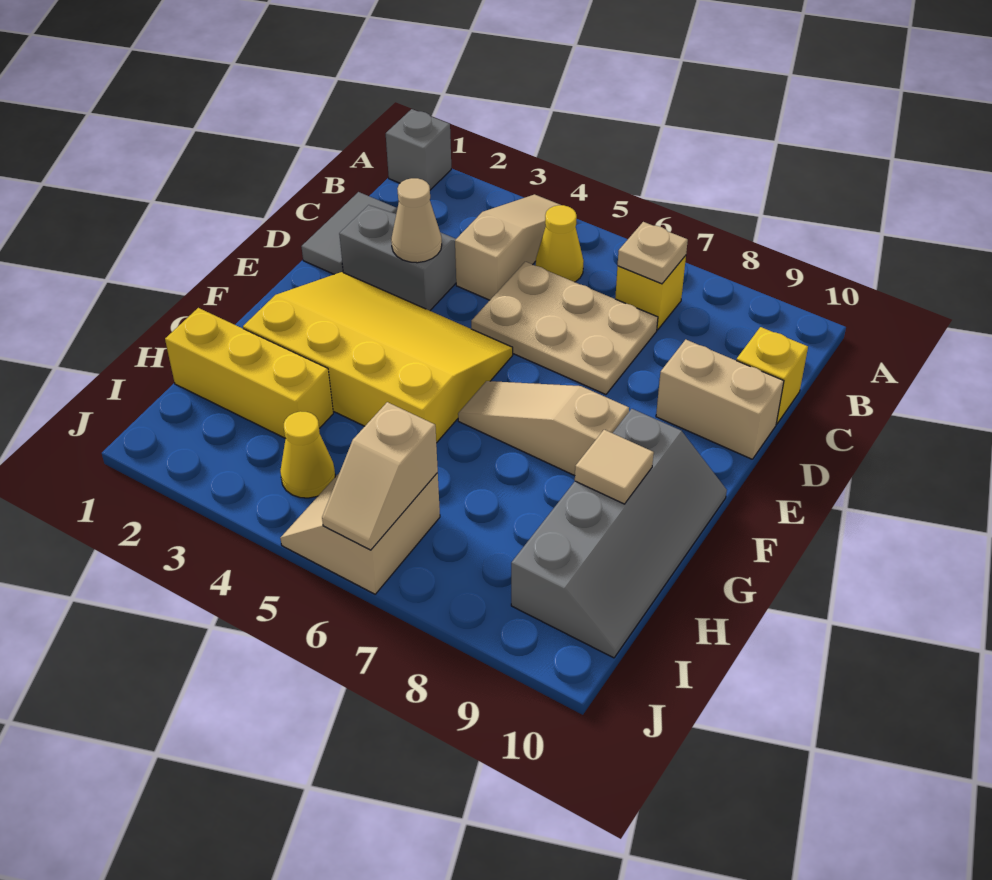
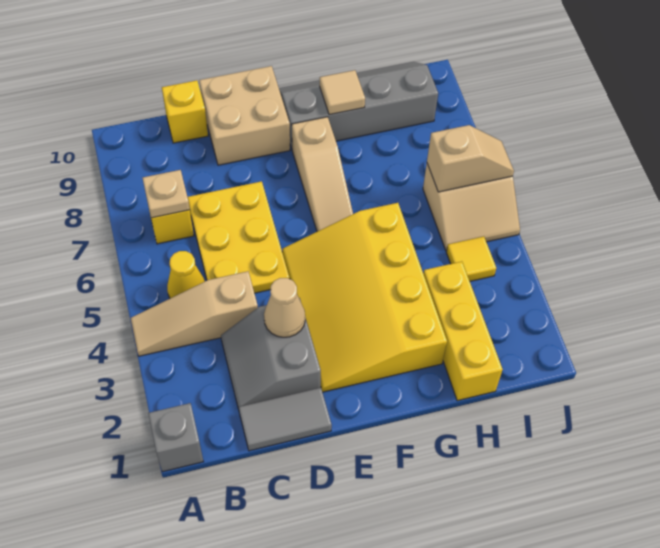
tan plate C5:D7 level 1 -> yellow plate C5:D7 level 1
tan brick D9:D10 level 1 -> tan brick D9:E10 level 1
yellow cone I4 level 1 -> yellow tile I4 level 1

